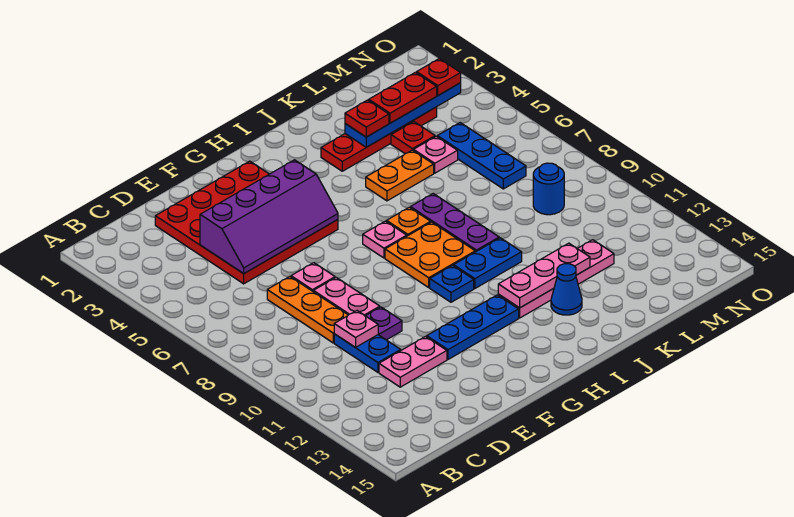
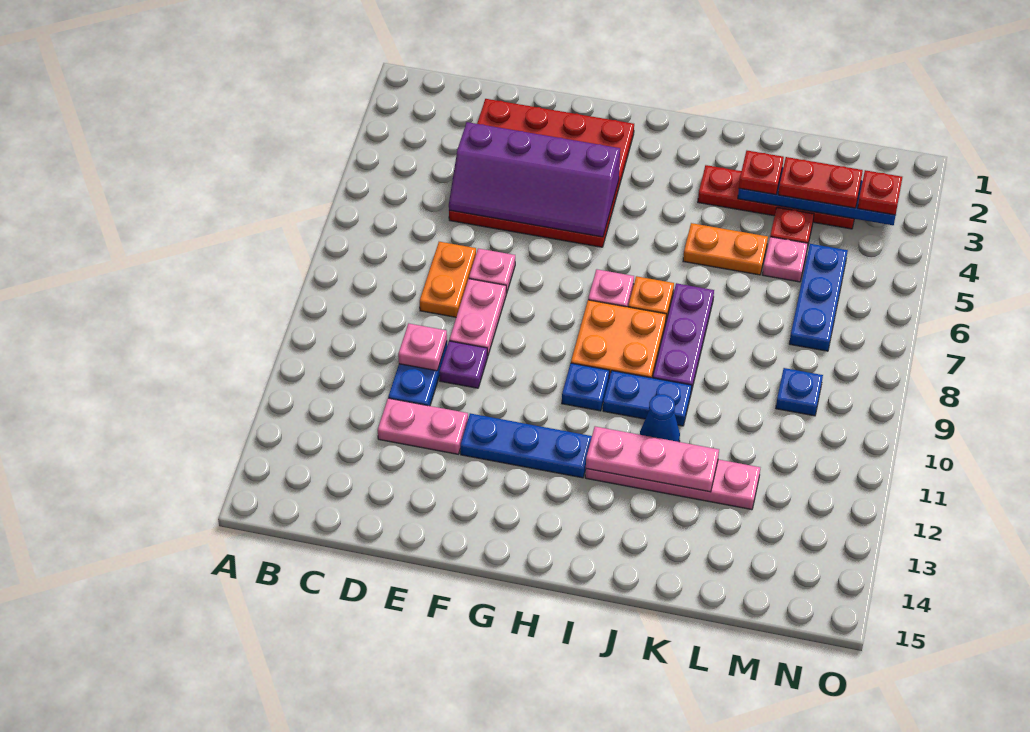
orange plate D7:D9 level 1 -> orange plate D7:D8 level 1
blue cone J13 level 1 -> blue cone J11 level 1
blue round brick M9 level 1 -> blue plate M9 level 1

